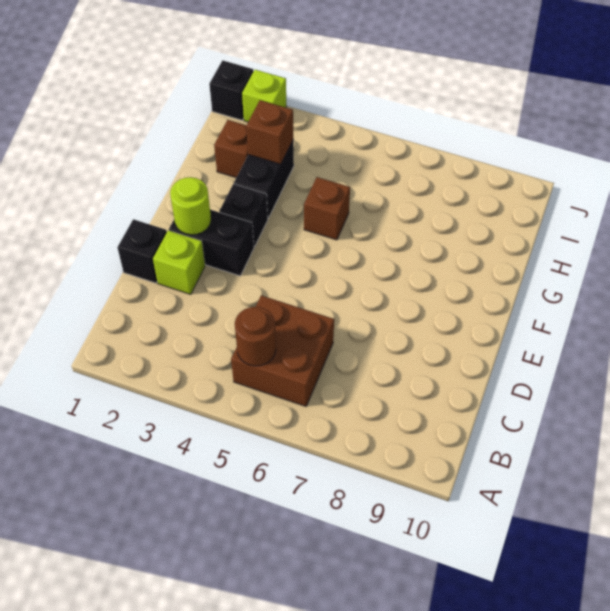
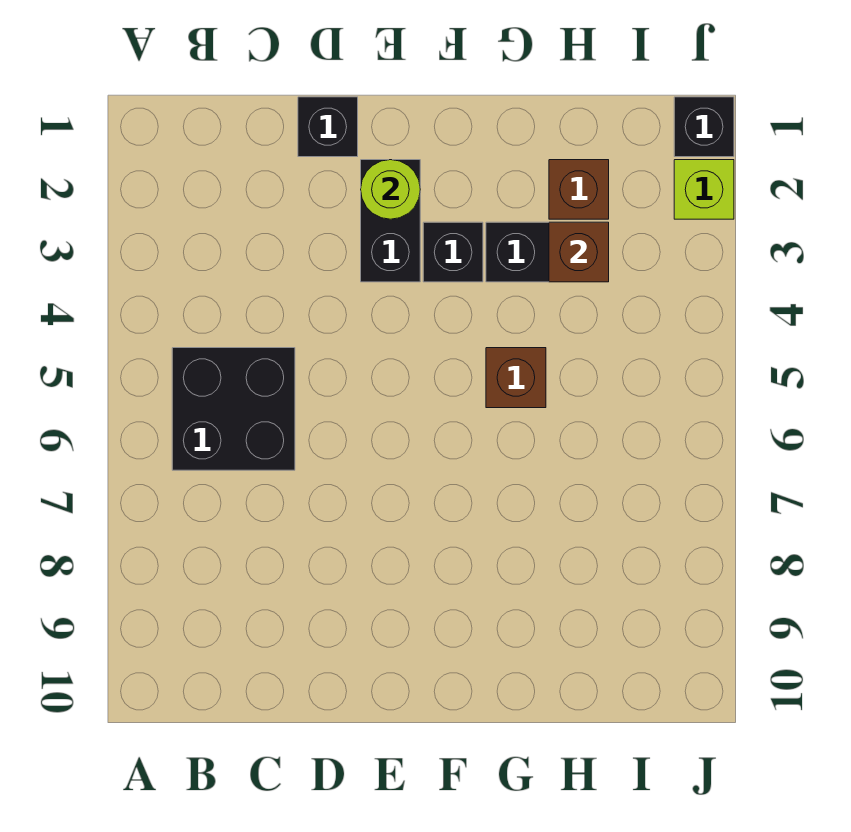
brown brick B5:C6 level 1 -> black brick B5:C6 level 1
brown round brick B5 level 2 -> none
lime brick D2 level 1 -> none

